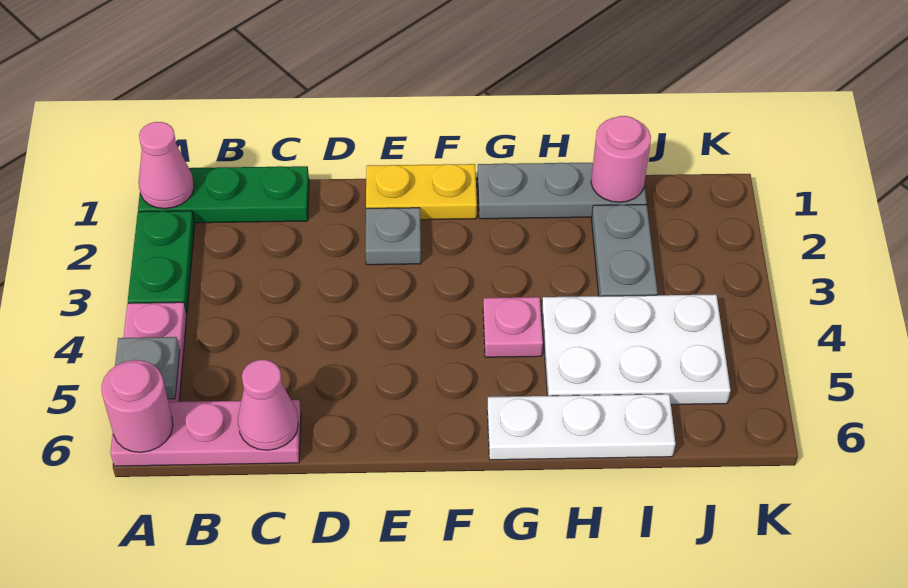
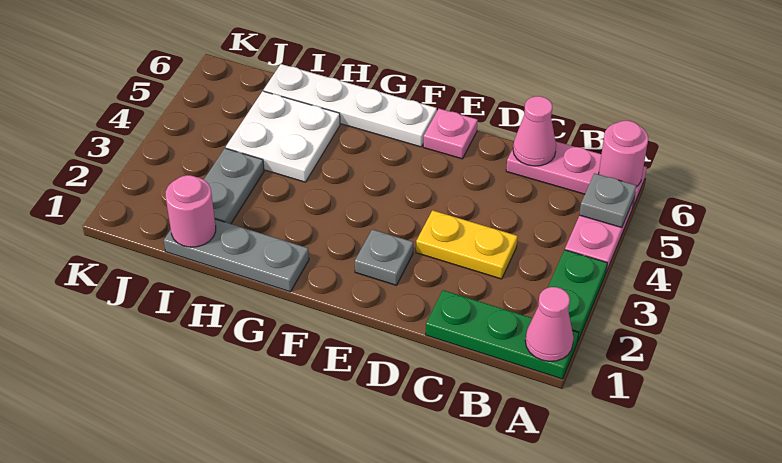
yellow plate E1:F1 level 1 -> yellow plate C3:D3 level 1
pink plate G4 level 1 -> pink plate E6 level 1
white plate G6:I6 level 1 -> white plate F6:I6 level 1
white plate H4:J5 level 1 -> white plate H4:I5 level 1

